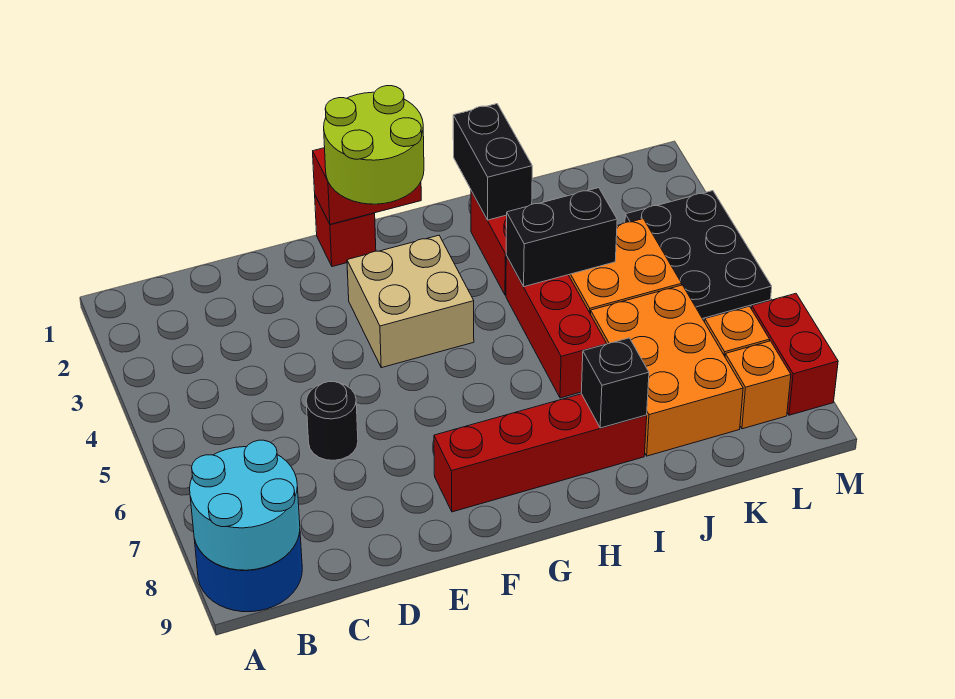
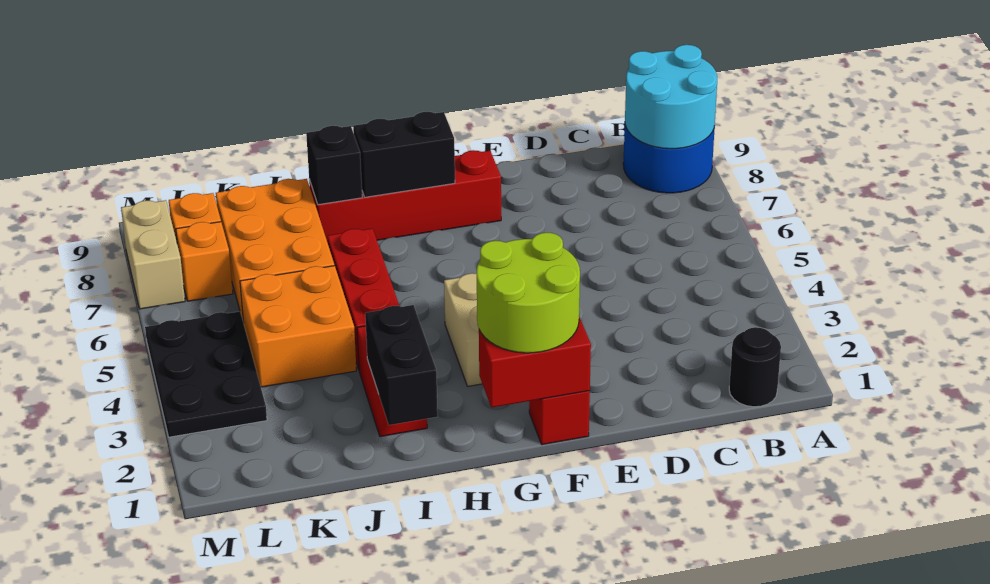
black round brick D6 level 1 -> black round brick B1 level 1
black brick I4:J4 level 2 -> black brick G8:H8 level 2
red brick M7:M8 level 1 -> tan brick M7:M8 level 1

